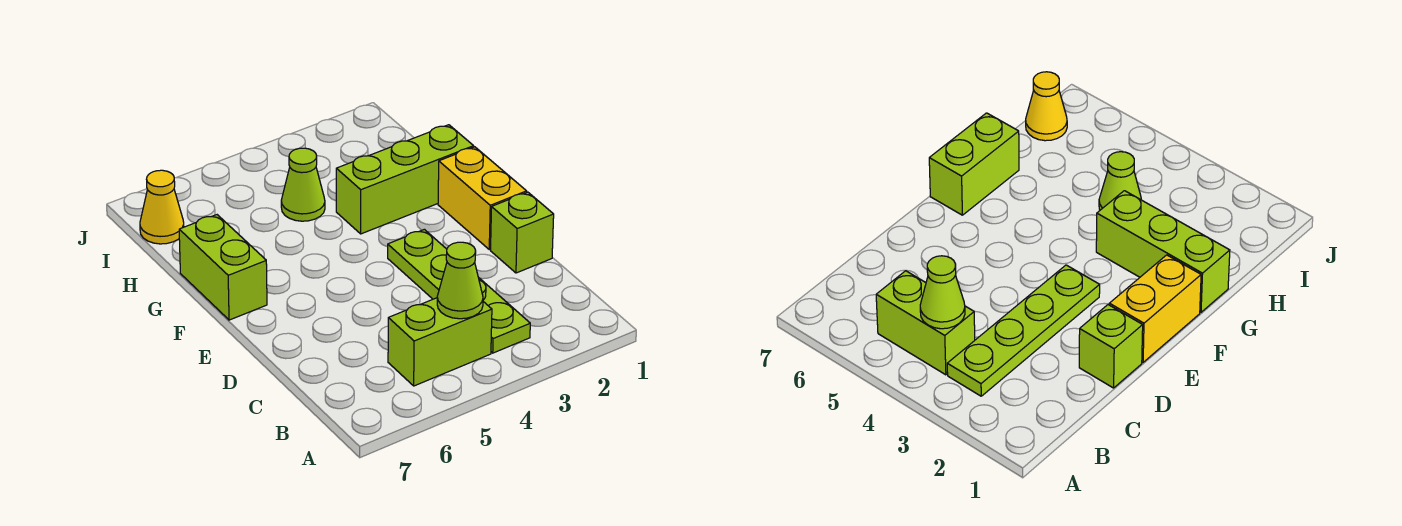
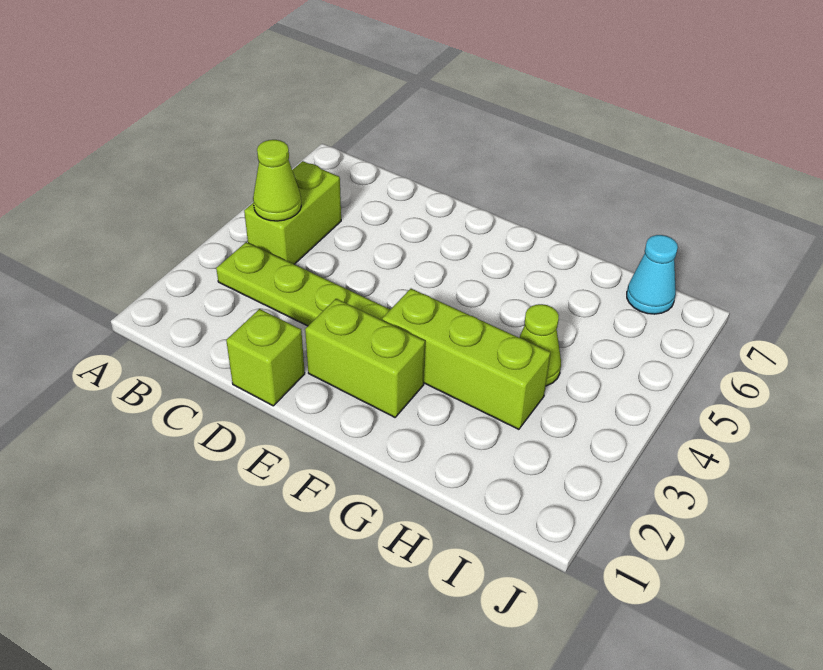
yellow brick E1:F1 level 1 -> none
lime brick F7:G7 level 1 -> lime brick E2:F2 level 1
lime brick G1:G3 level 1 -> lime brick F3:H3 level 1
yellow cone I7 level 1 -> cyan cone I7 level 1

